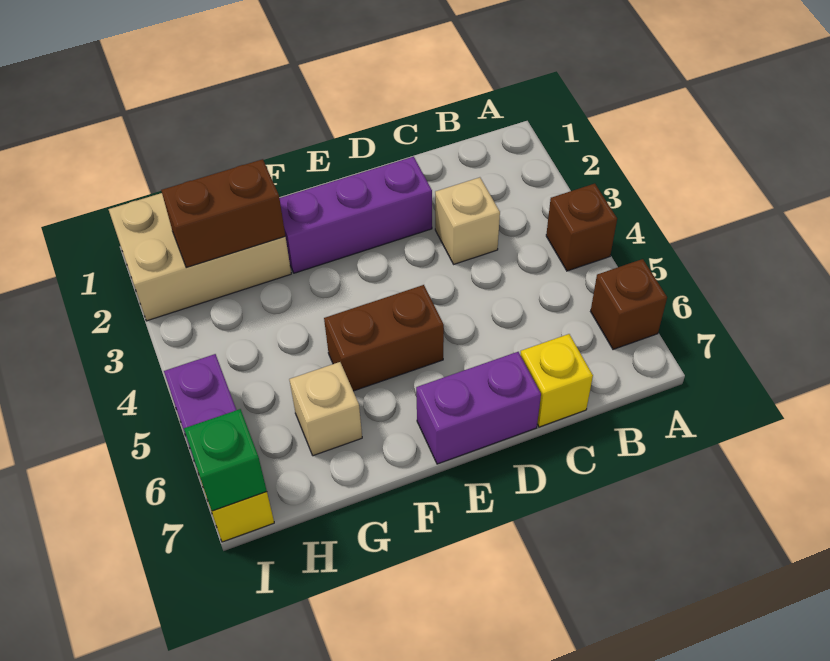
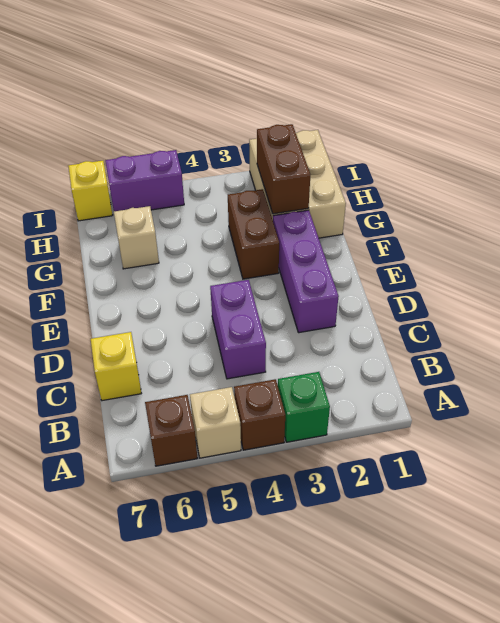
tan brick C3 level 1 -> tan brick A5 level 1
purple brick D7:E7 level 1 -> purple brick C4:D4 level 1
brown brick E5:F5 level 1 -> brown brick F3:G3 level 1
green brick I7 level 2 -> green brick A3 level 1

